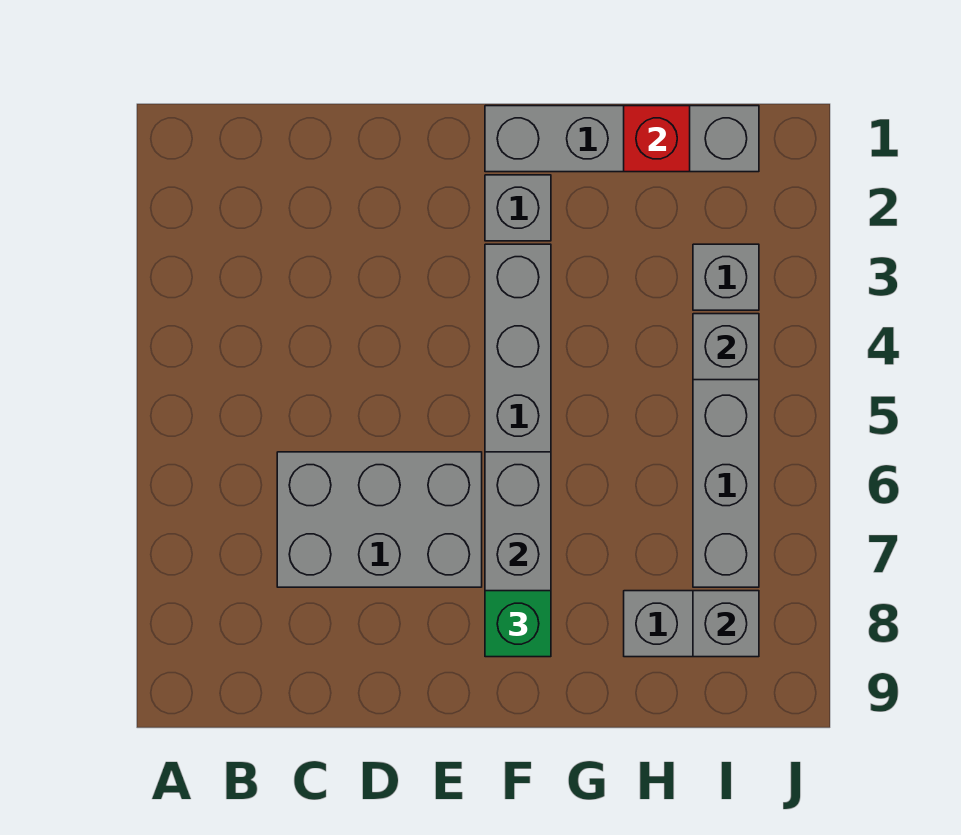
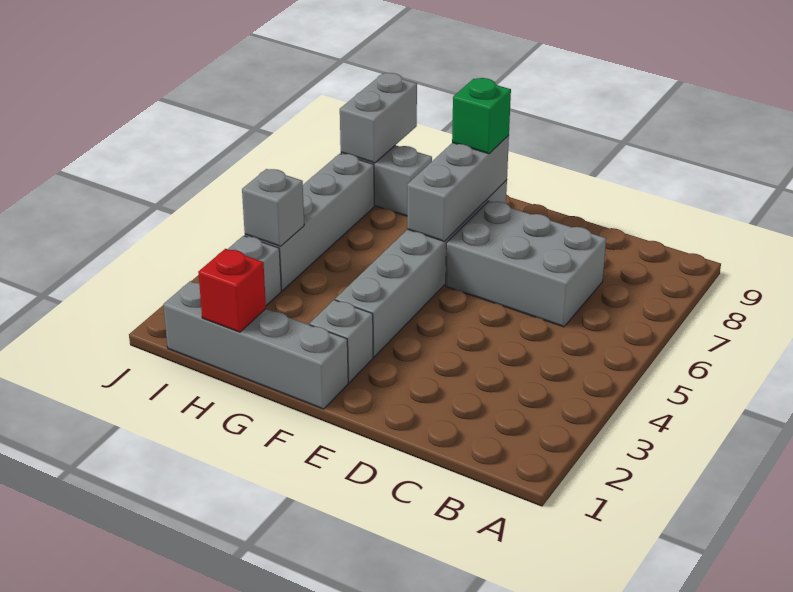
grey brick I8 level 2 -> grey brick I8:I9 level 2

